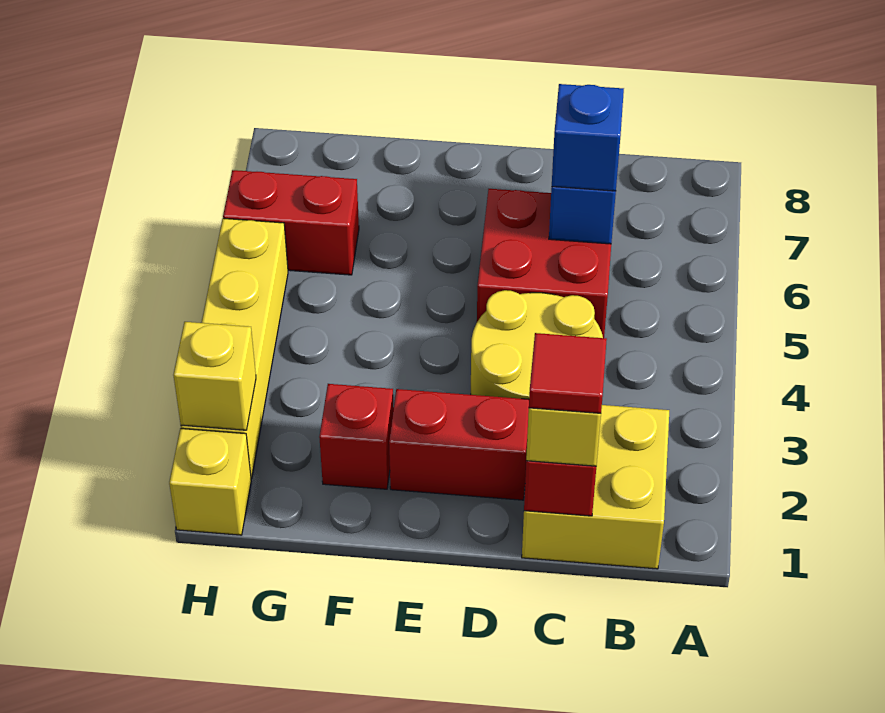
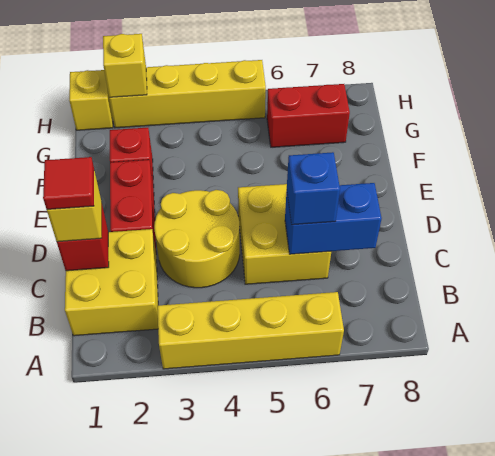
none -> yellow brick A3:A6 level 1
red brick C5:D6 level 1 -> yellow brick C5:D6 level 1
red brick G6:H6 level 1 -> red brick G6:G7 level 1

